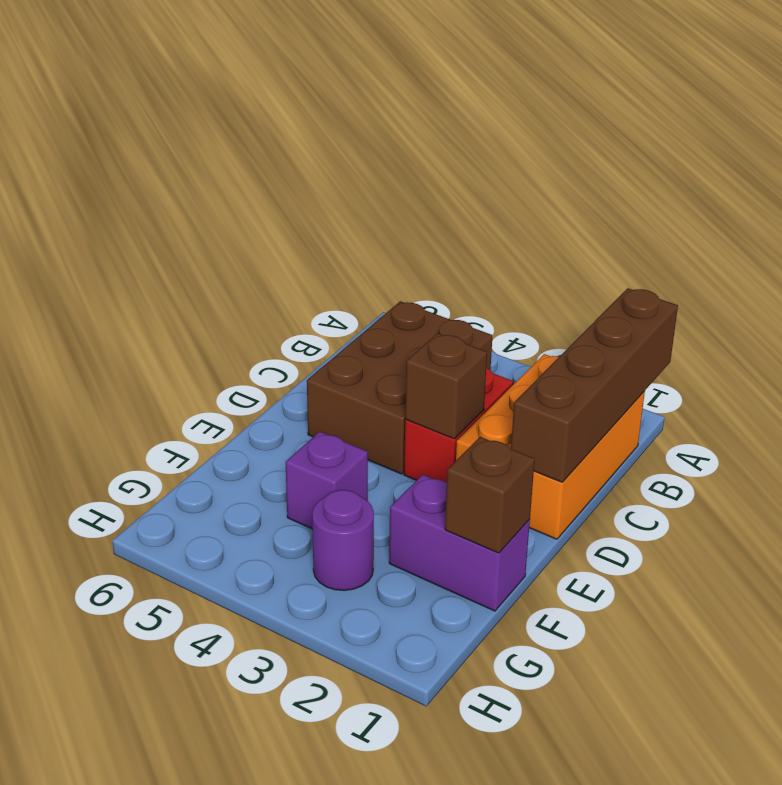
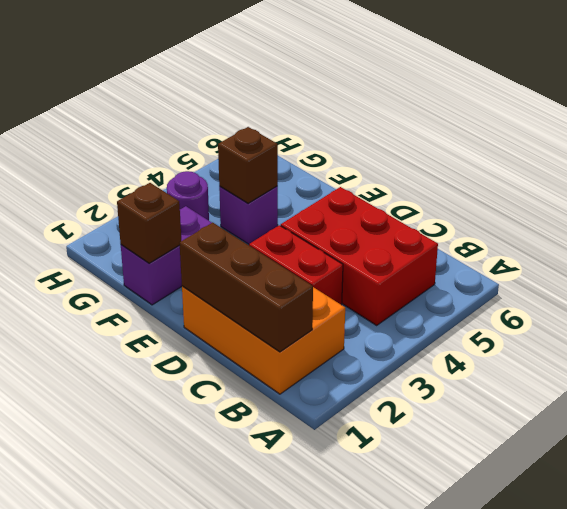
brown brick A1:D1 level 2 -> brown brick B1:D1 level 2
brown brick B4:D5 level 1 -> red brick B4:D5 level 1
brown brick D3 level 2 -> brown brick F4 level 2

